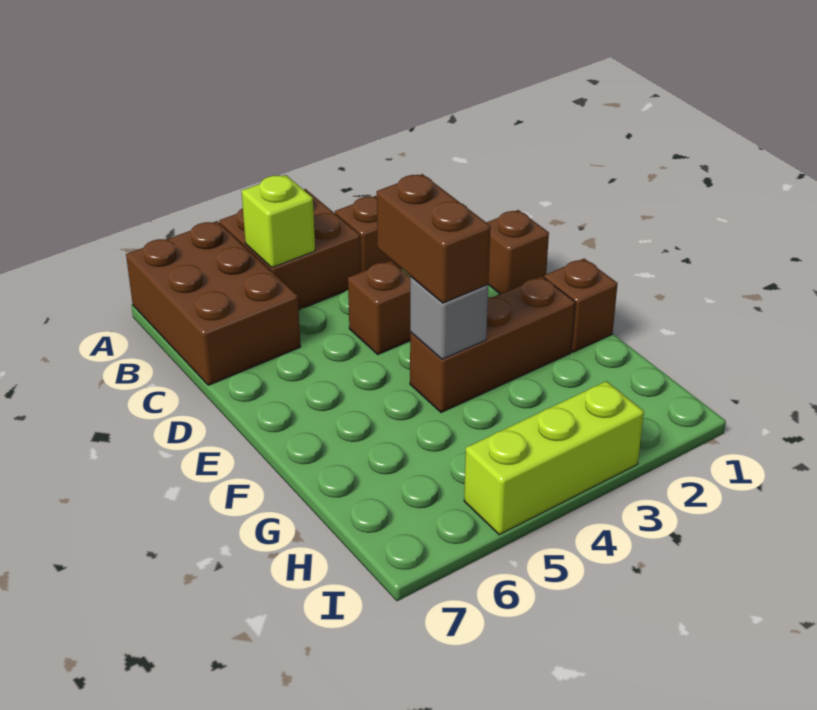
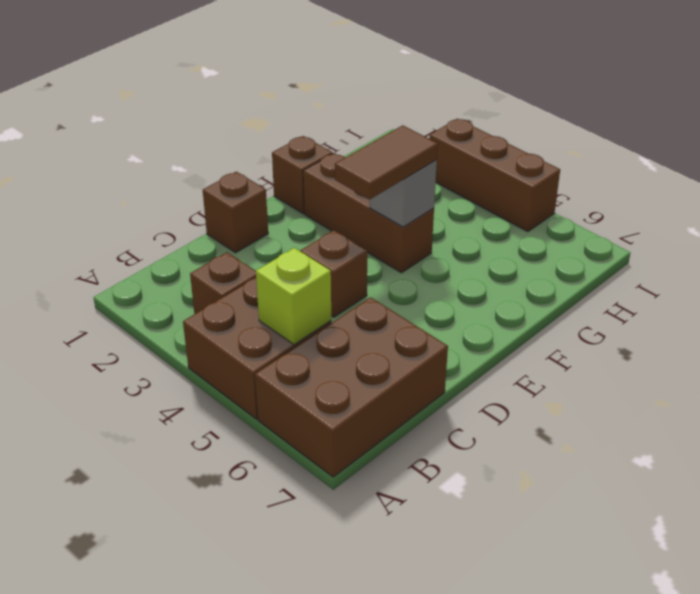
brown brick E4:F4 level 3 -> brown tile E4:F4 level 3
lime brick I3:I5 level 1 -> brown brick I3:I5 level 1

